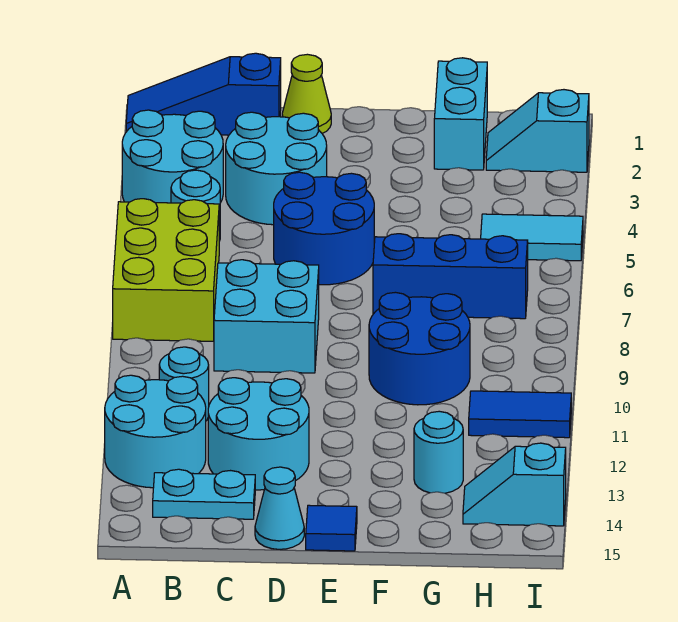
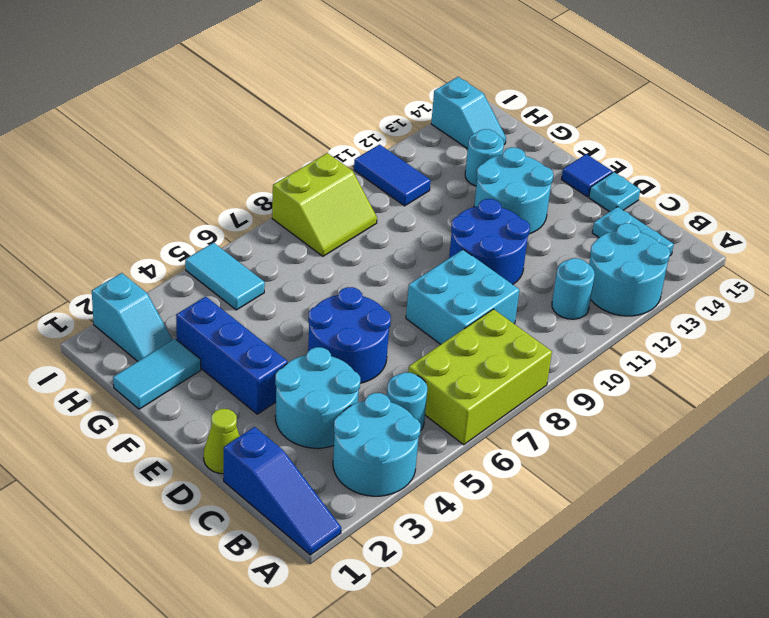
cyan round brick C12:D13 level 1 -> cyan round brick E12:F13 level 1
cyan cone D15 level 1 -> cyan plate D15 level 1
blue brick F7:H7 level 1 -> blue brick E3:G3 level 1
blue round brick F9:G10 level 1 -> blue round brick D10:E11 level 1
cyan brick G1:G2 level 1 -> cyan tile G1:G2 level 1
none -> lime slope H8:I9 level 1 top I

